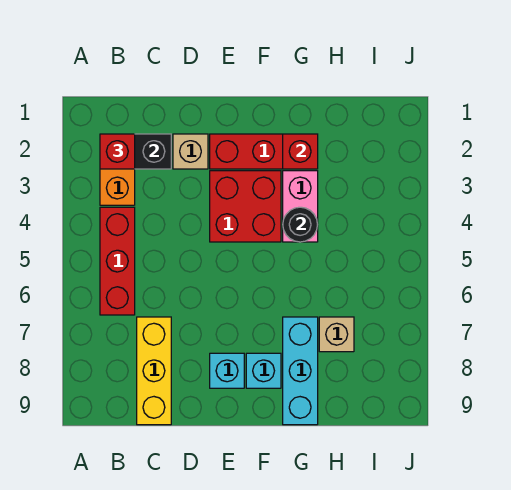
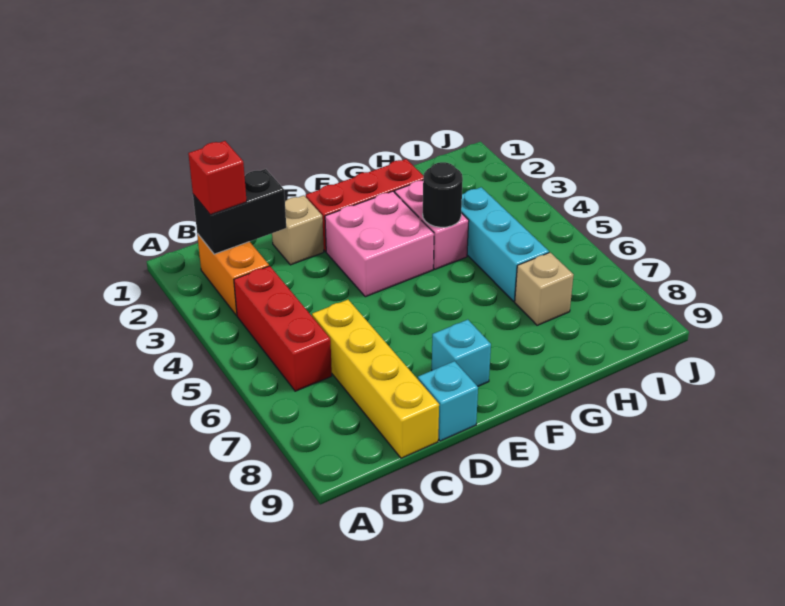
yellow brick C7:C9 level 1 -> yellow brick C6:C9 level 1
red brick E3:F4 level 1 -> pink brick E3:F4 level 1
cyan brick F8 level 1 -> cyan brick D9 level 1
red brick G2 level 2 -> none
cyan brick G7:G9 level 1 -> cyan brick H4:H6 level 1

